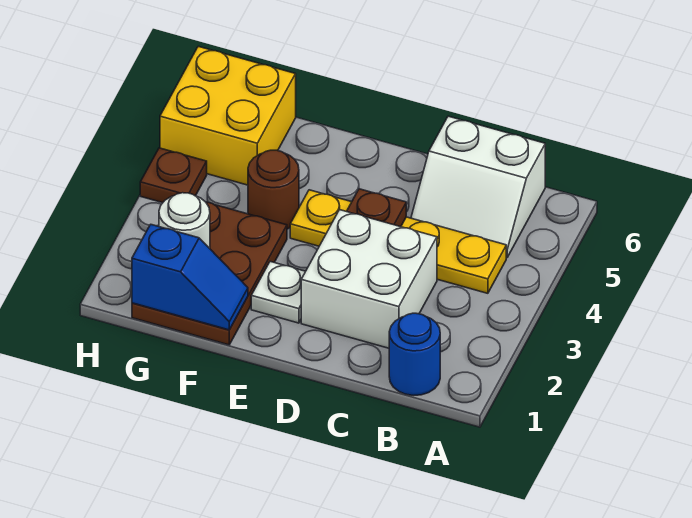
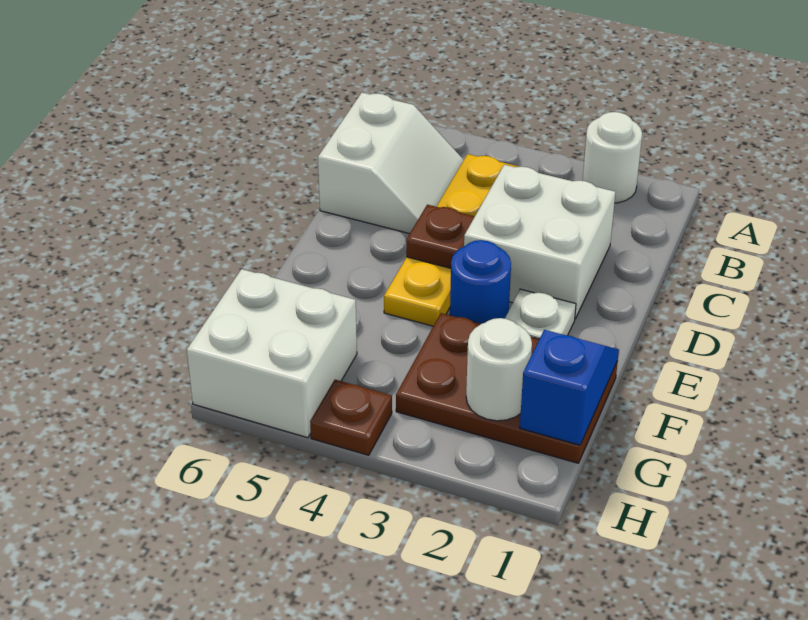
none -> white round brick A2 level 1
blue round brick B1 level 1 -> blue round brick E3 level 1
brown round brick F4 level 1 -> none
yellow brick G5:H6 level 1 -> white brick G5:H6 level 1

